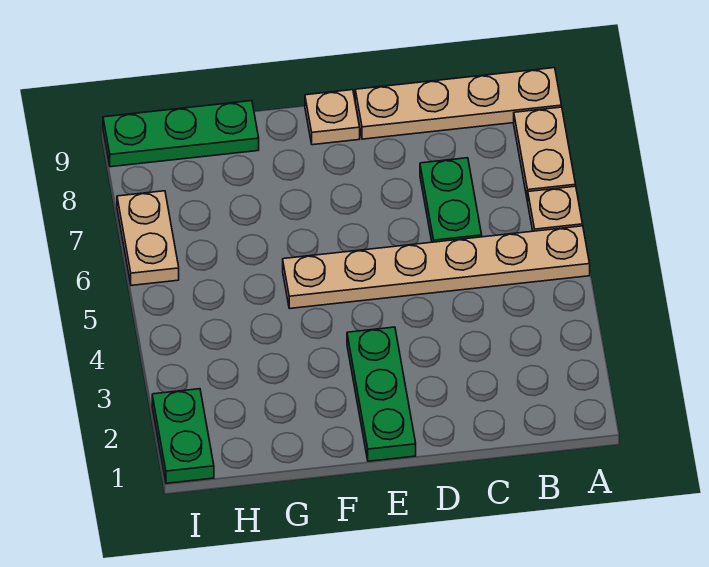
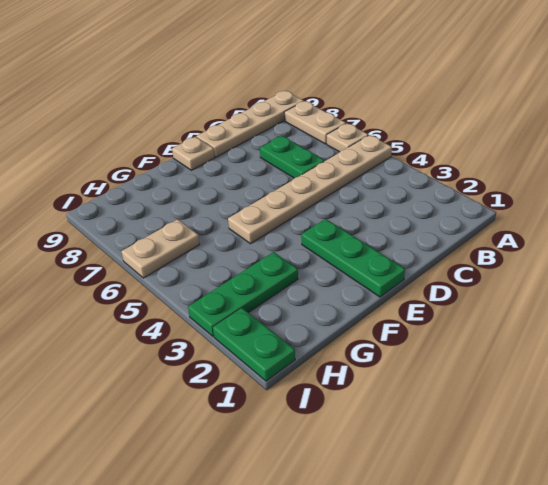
green plate G9:I9 level 1 -> green plate G3:I3 level 1
tan plate I6:I7 level 1 -> tan plate H6:I6 level 1

